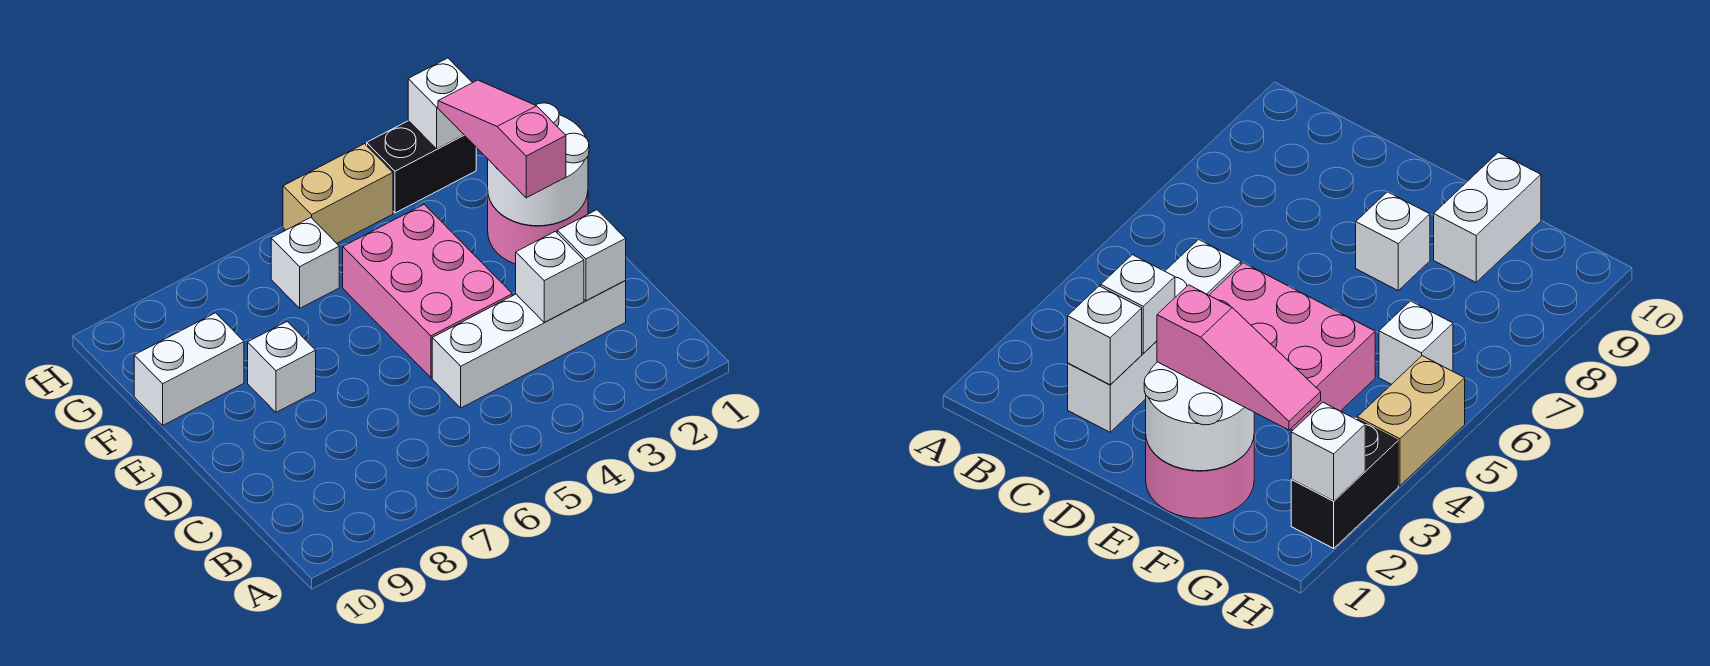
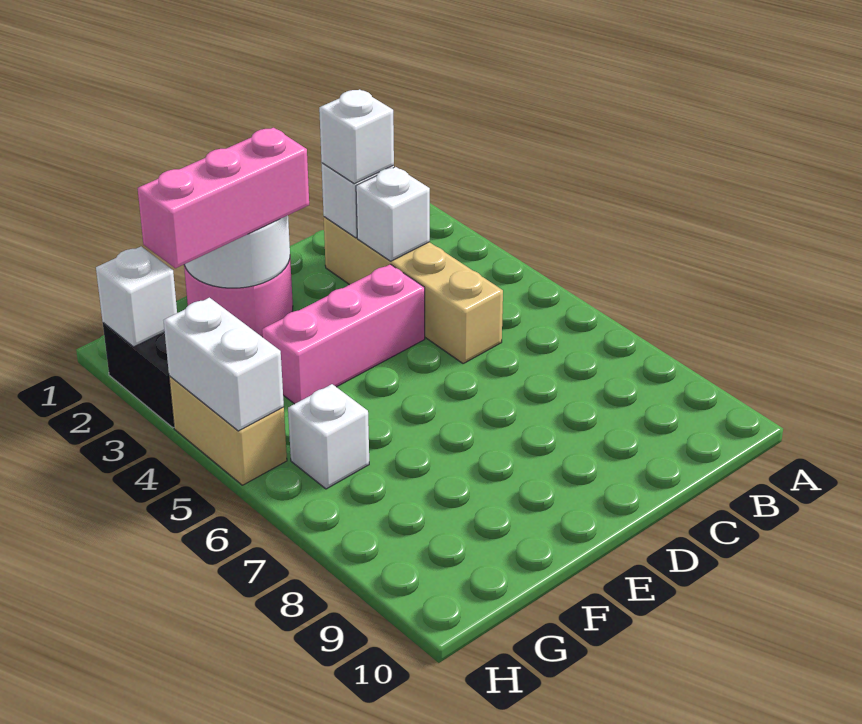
white brick C2:C5 level 1 -> tan brick C2:C5 level 1
pink brick D4:F5 level 1 -> pink brick D4:F4 level 1
pink slope E2:G2 level 3 top E -> pink brick E2:G2 level 3
white brick E8 level 1 -> white brick C2 level 3
white brick F9:F10 level 1 -> white brick H4:H5 level 2

